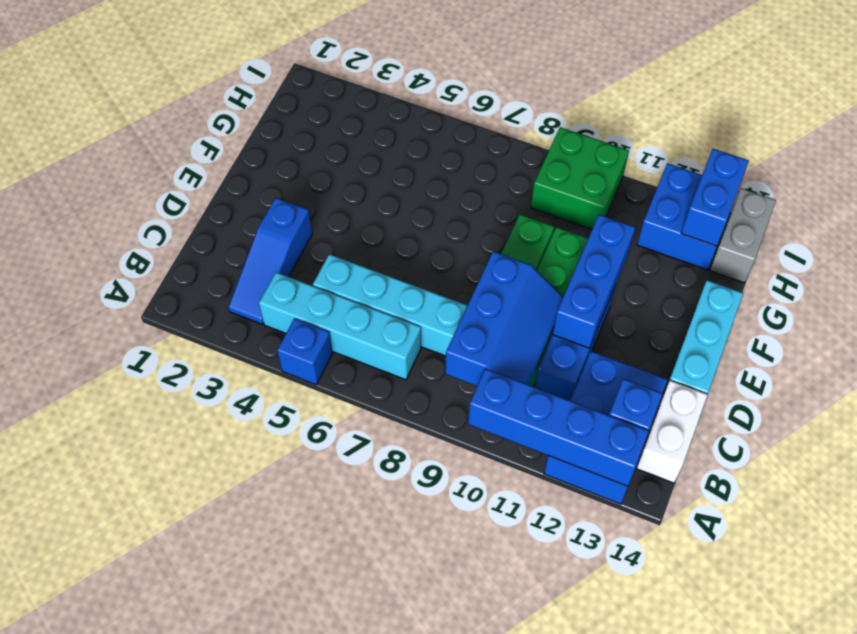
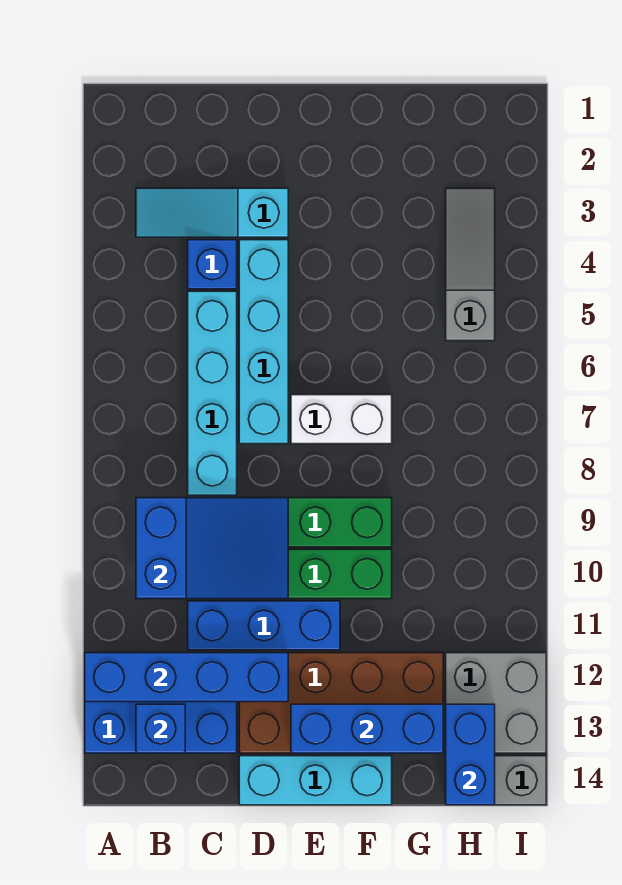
blue brick A5 level 1 -> blue brick C4 level 1
blue brick A10:A13 level 2 -> blue brick A12:D12 level 2
blue slope B3:D3 level 1 top D -> cyan slope B3:D3 level 1 top D
cyan brick B4:B7 level 1 -> cyan brick D4:D7 level 1
blue slope B9:D10 level 2 top 9 -> blue slope B9:D10 level 2 top B
white brick B14:C14 level 1 -> white brick E7:F7 level 1
blue brick D11:F11 level 2 -> blue brick E13:G13 level 2
none -> brown brick D12:G13 level 1
none -> grey slope H3:H5 level 1 top 5
green brick H9:I10 level 1 -> none
blue brick H12:I13 level 1 -> grey brick H12:I13 level 1
blue brick H13:I13 level 2 -> blue brick H13:H14 level 2

